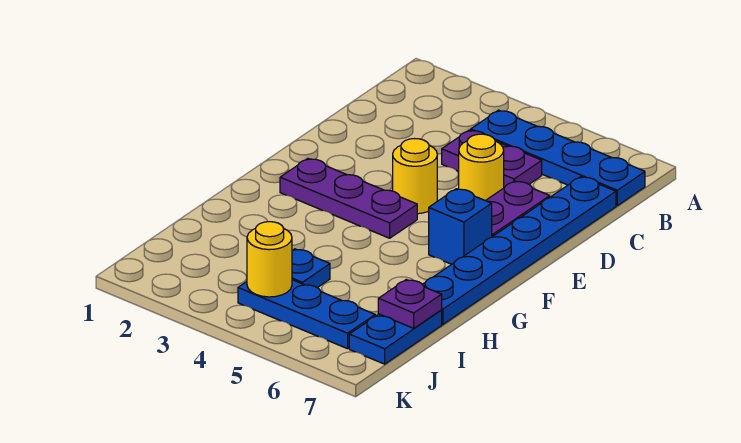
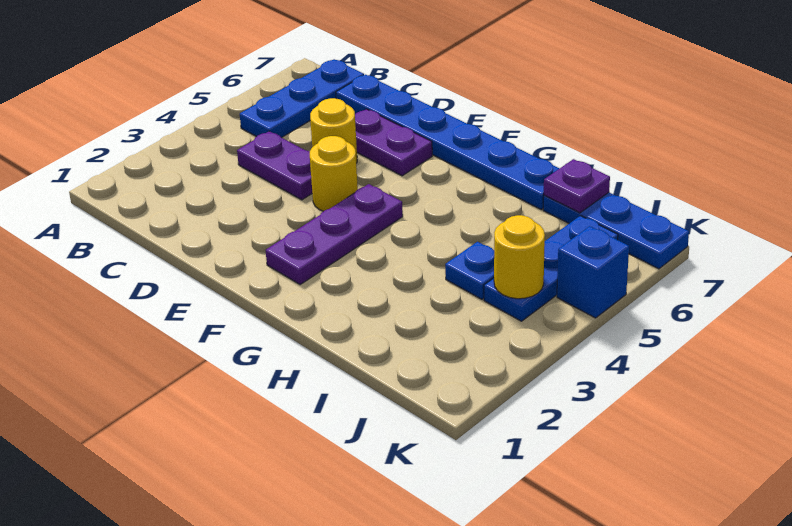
blue plate B4:B7 level 1 -> blue plate B5:B7 level 1
purple plate C4:C5 level 1 -> purple plate C4:D4 level 1
blue brick F6 level 1 -> blue brick K5 level 1
blue plate I7:J7 level 1 -> blue plate I7:K7 level 1

